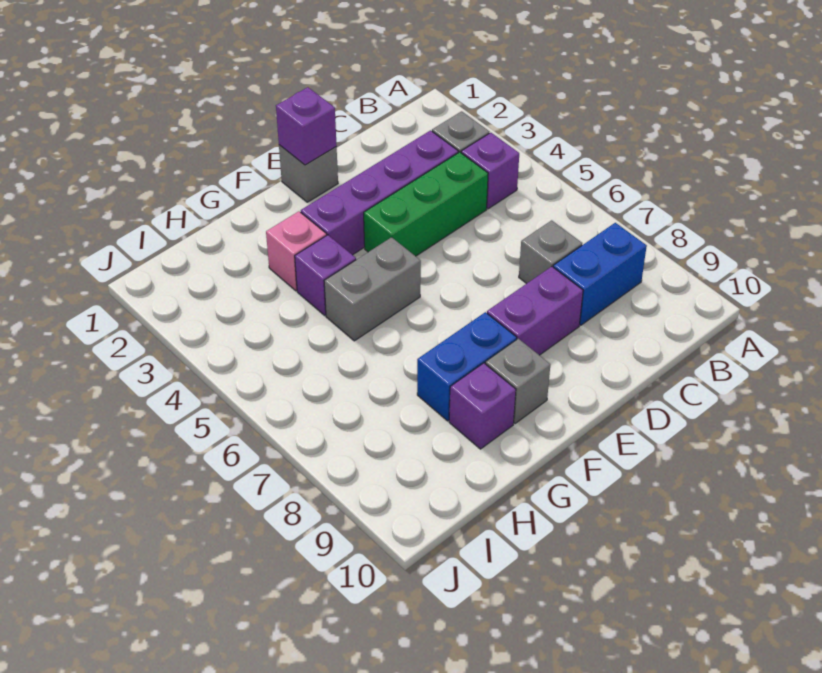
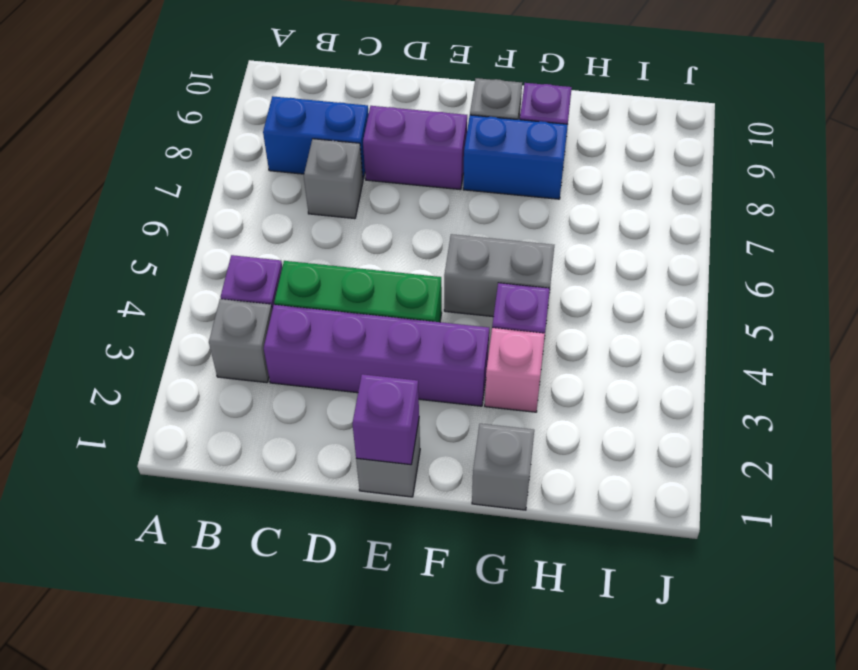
none -> grey brick G1 level 1

